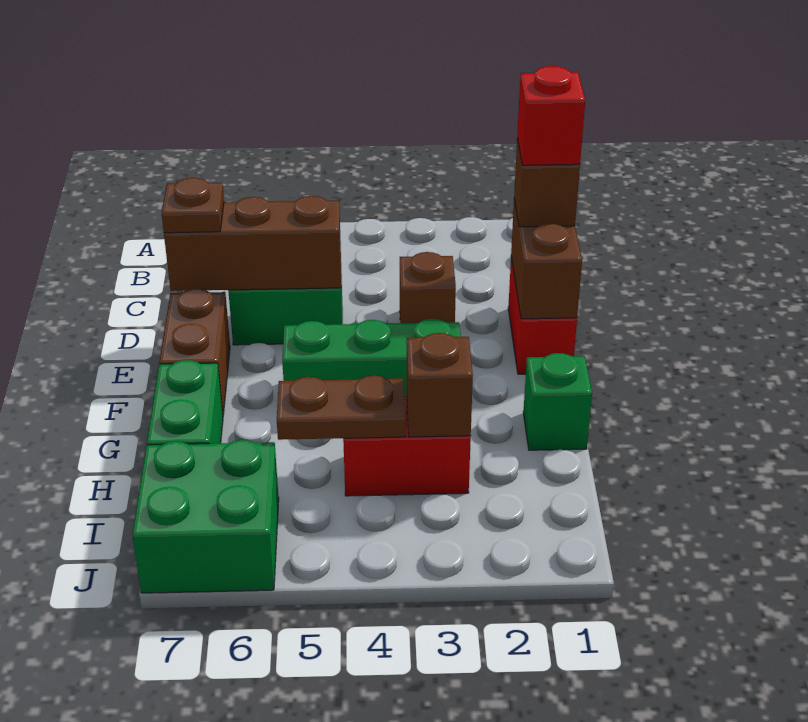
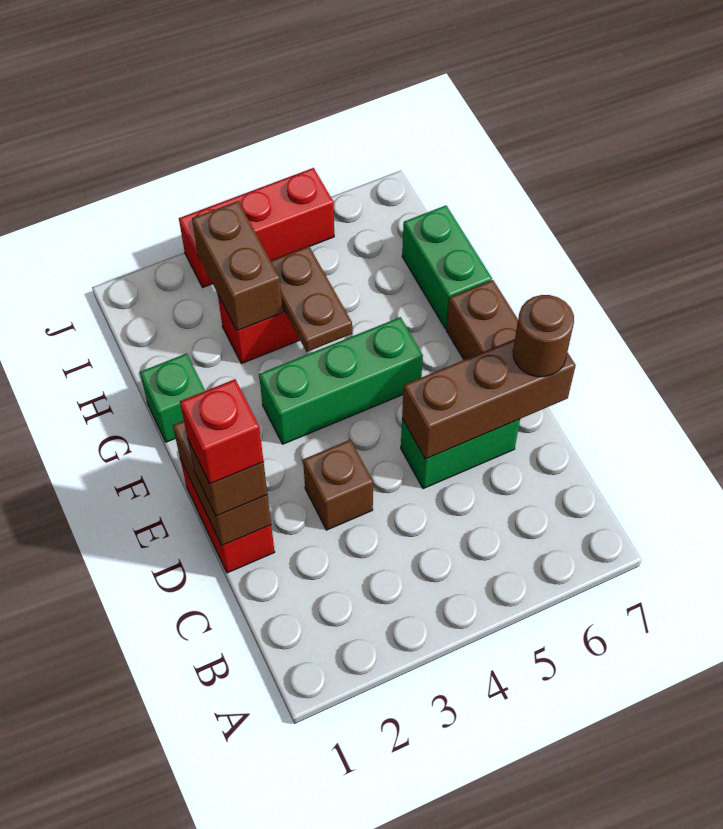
brown plate D7 level 3 -> brown round brick D7 level 3
brown brick H3 level 2 -> brown brick H3:I3 level 2
brown plate H4:H5 level 2 -> brown plate G4:H4 level 2
green brick I6:J7 level 1 -> none
none -> red brick J3:J5 level 1

